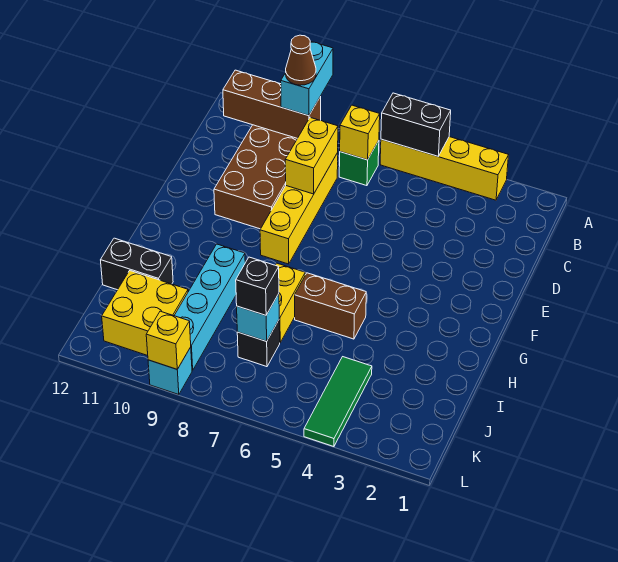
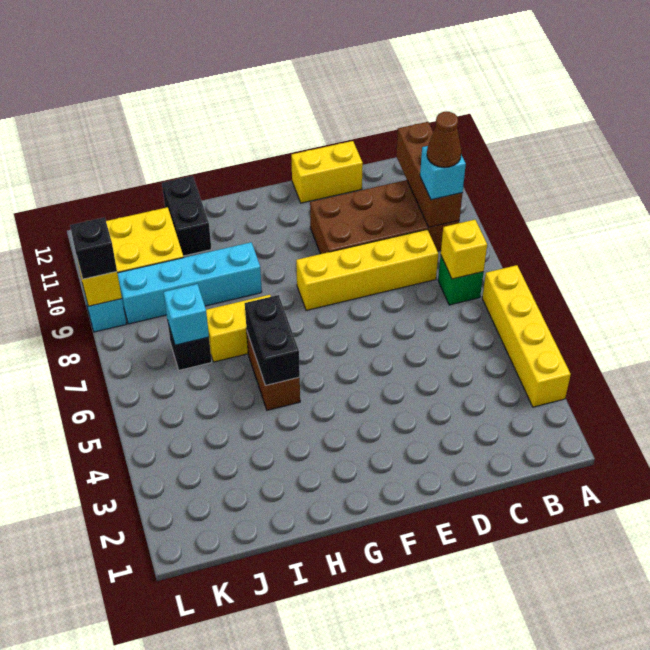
black brick A5:A6 level 2 -> black brick H5:H6 level 2
cyan brick A9:B9 level 3 -> cyan brick B9 level 3
yellow brick C8:D8 level 2 -> yellow brick D12:E12 level 1
green tile J4:L4 level 1 -> none
black brick J7 level 3 -> black brick L9 level 3

